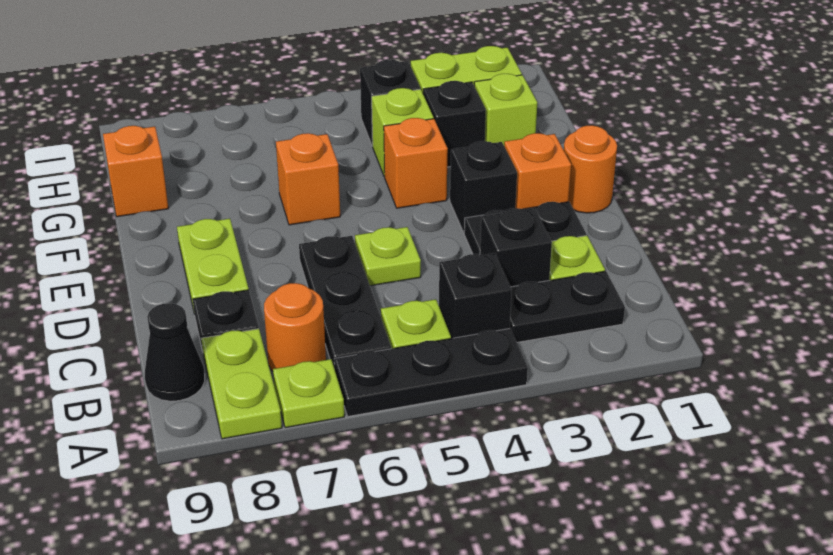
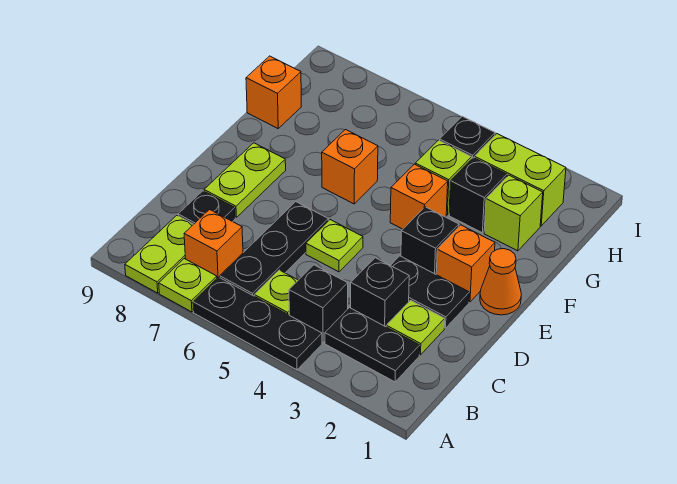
orange round brick B7 level 1 -> orange brick B7 level 1
black cone B9 level 1 -> none
orange round brick E1 level 1 -> orange cone E1 level 1

